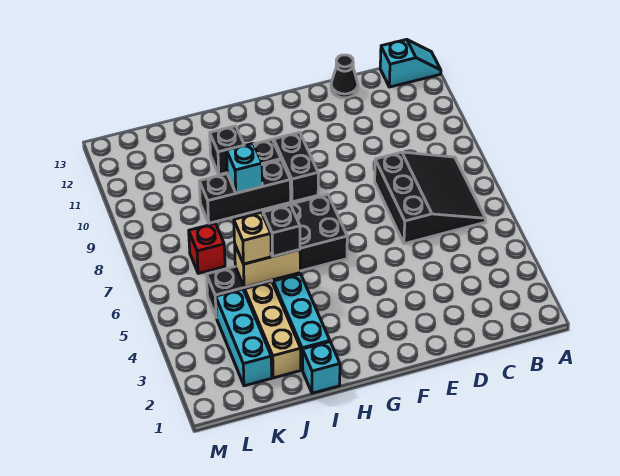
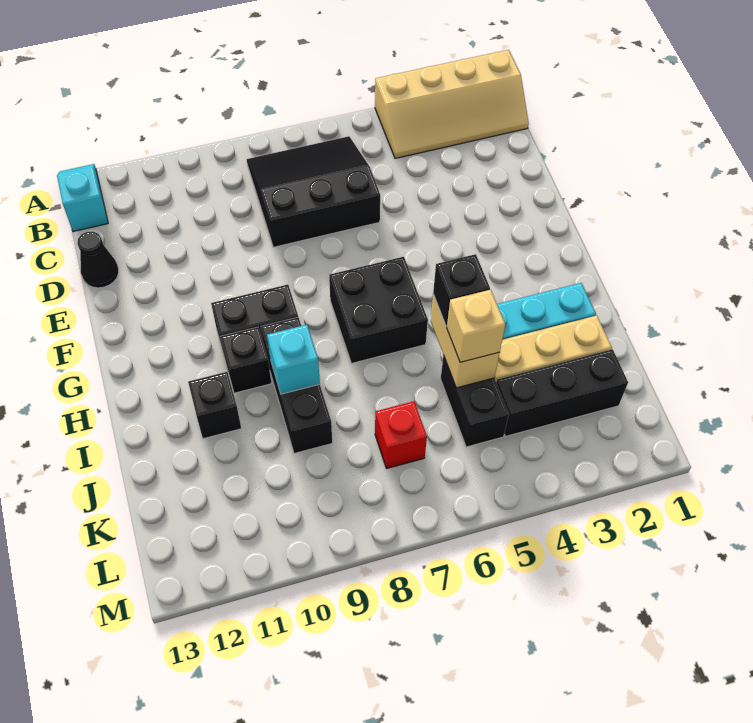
none -> tan slope A1:B4 level 1 top A
cyan brick I1 level 1 -> none
cyan brick K2:K4 level 1 -> black brick K2:K4 level 1

